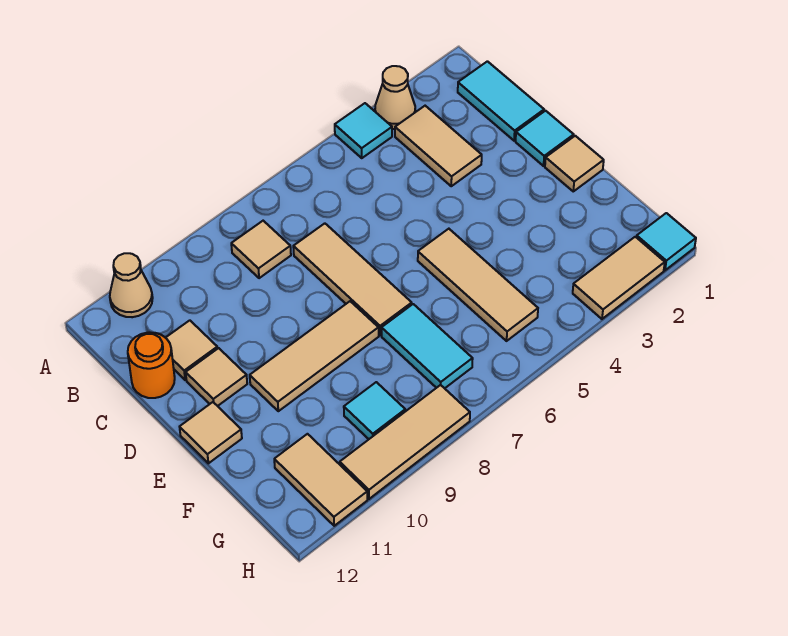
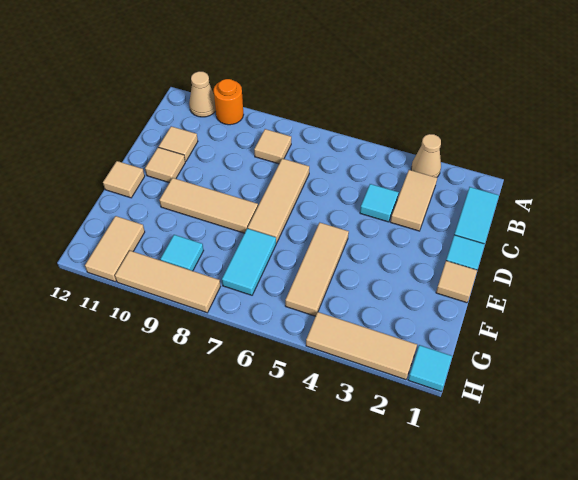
cyan tile A4 level 1 -> cyan tile C4 level 1
orange round brick C12 level 1 -> orange round brick A10 level 1
tan tile H2:H3 level 1 -> tan tile H2:H4 level 1

